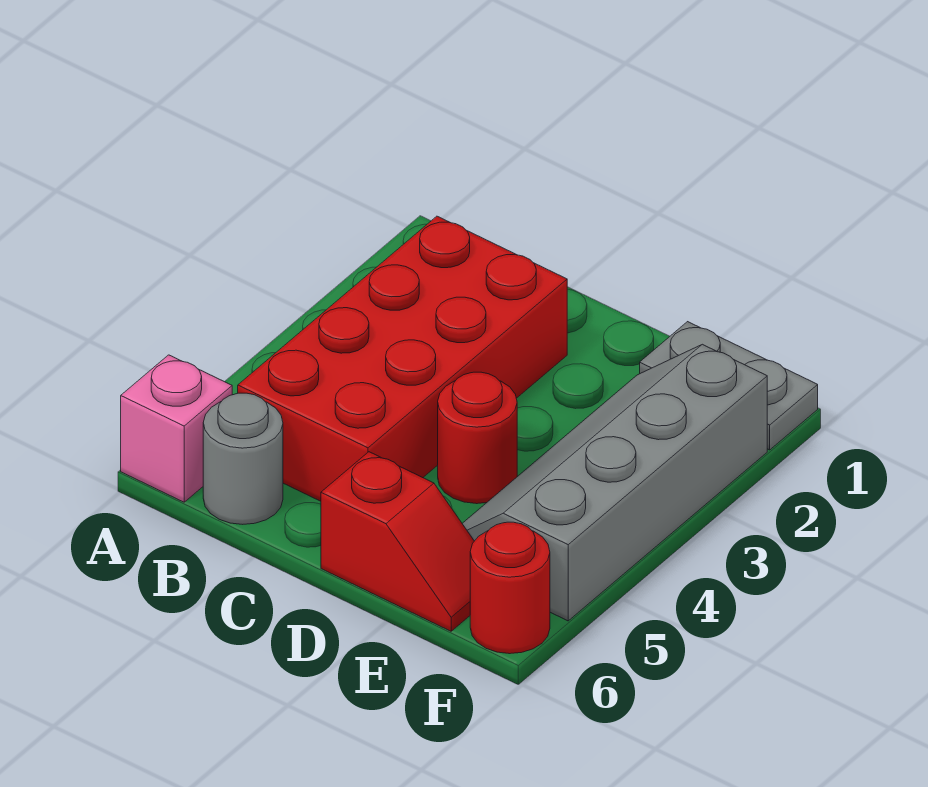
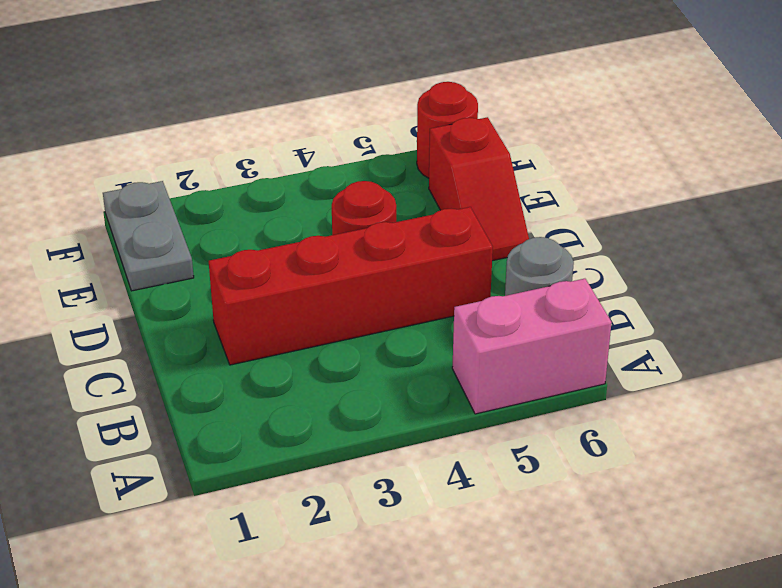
pink brick A6 level 1 -> pink brick A5:A6 level 1
red brick B2:C5 level 1 -> red brick C2:C5 level 1
red slope D6:E6 level 1 top D -> red slope D6:E6 level 1 top E
grey slope E2:F5 level 1 top F -> none

